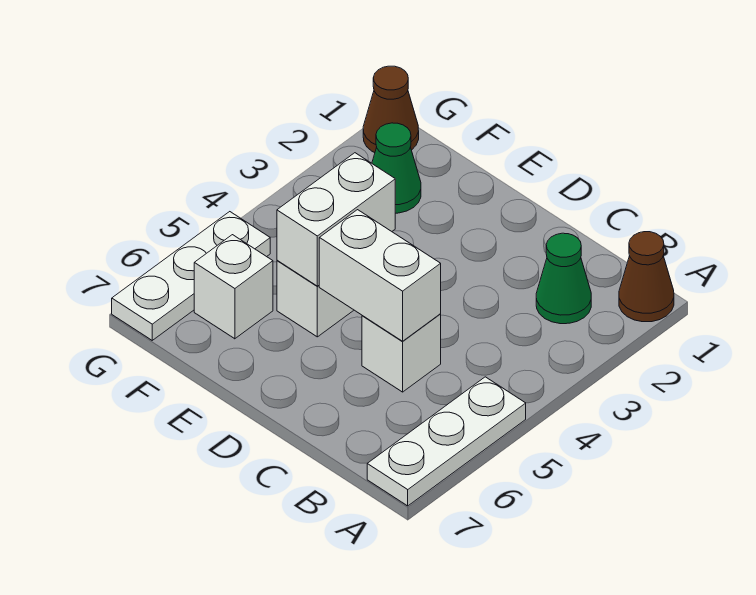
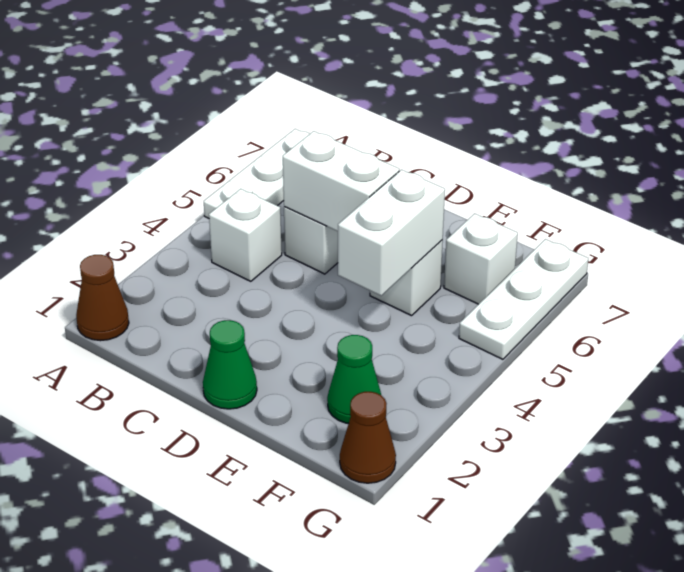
green cone B2 level 1 -> green cone D1 level 1
none -> white brick B4 level 1

